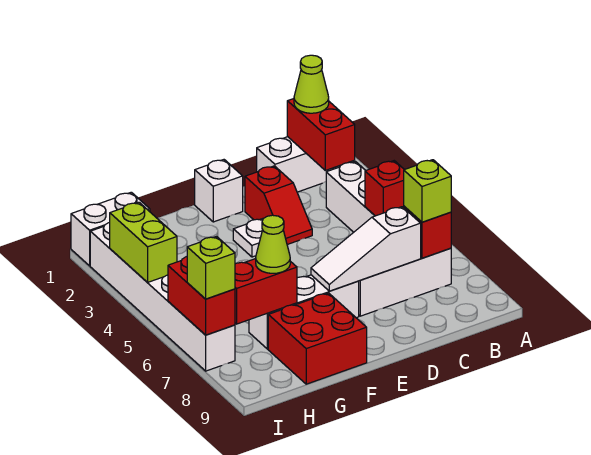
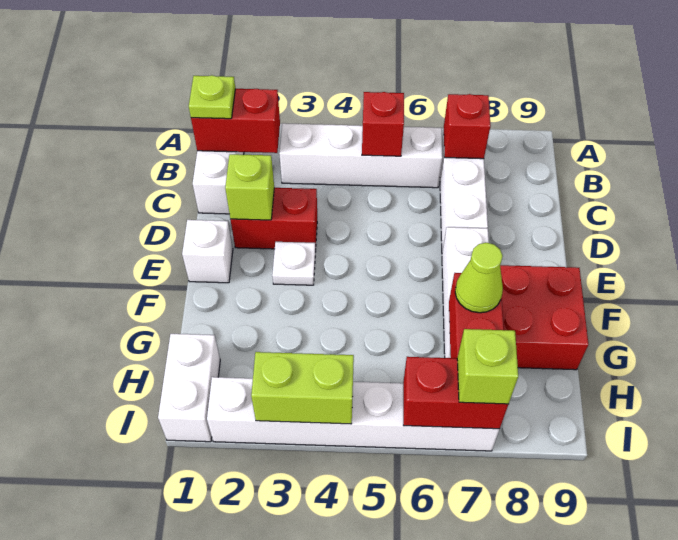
lime cone B1 level 3 -> lime plate B1 level 3
lime brick B7 level 3 -> lime brick D2 level 2
white slope C7:E7 level 2 top C -> none
red slope D2:D3 level 1 top 2 -> red brick D2:D3 level 1

